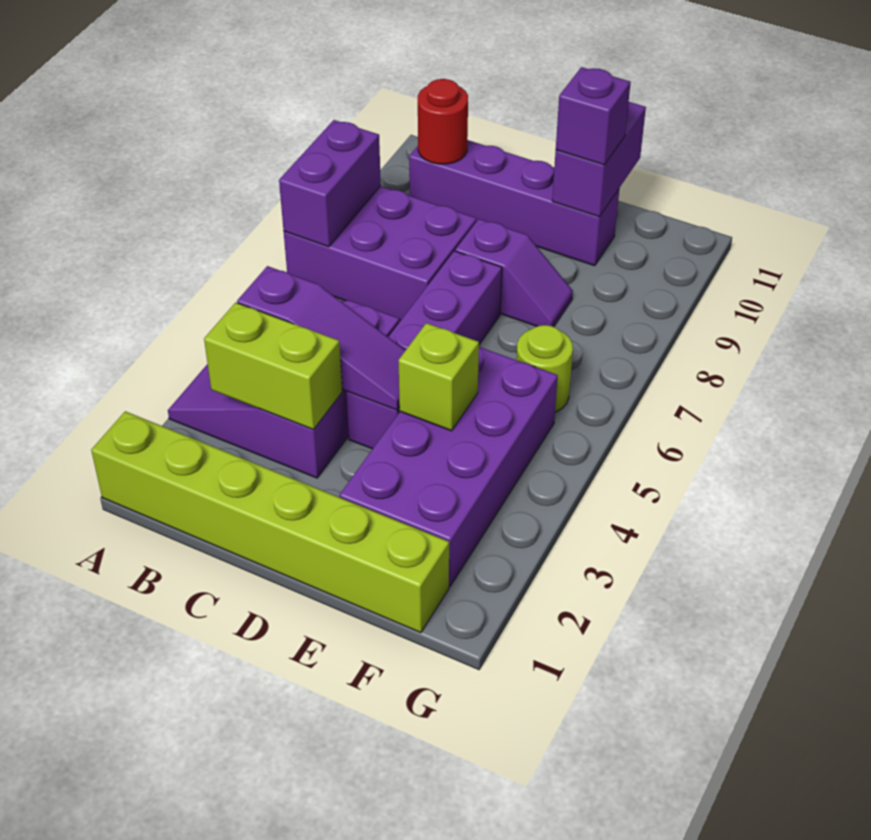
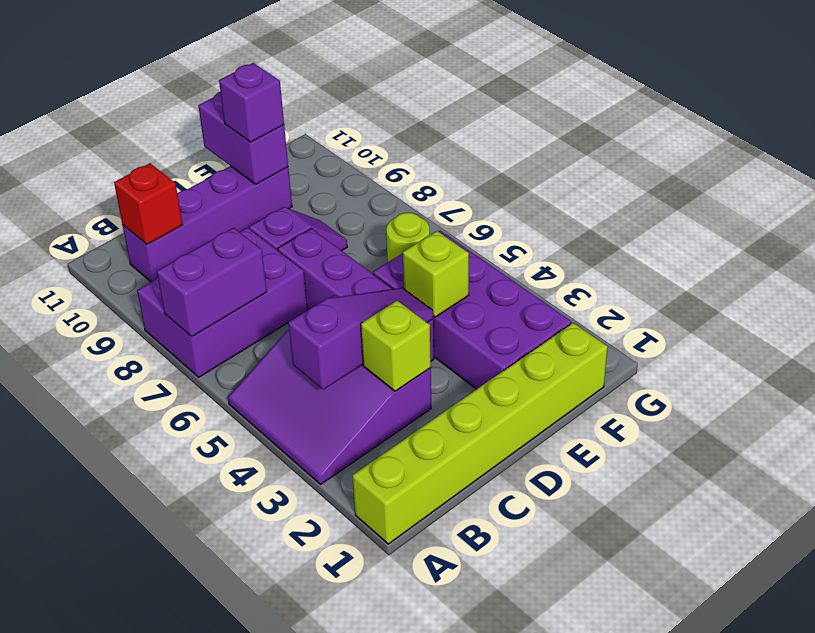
purple brick A7:A8 level 2 -> purple brick A7:B7 level 2
lime brick B3:C3 level 2 -> lime brick C3 level 2
red round brick B10 level 2 -> red brick B10 level 2

